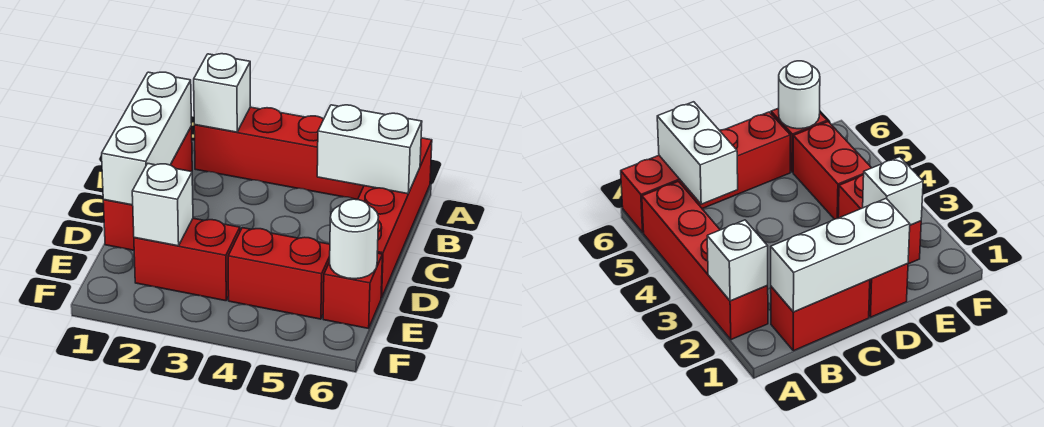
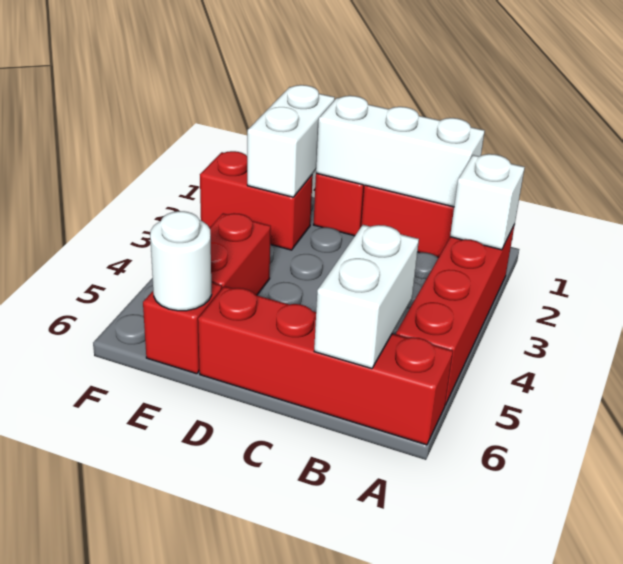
red brick E2:E3 level 1 -> red brick E2:F2 level 1
white brick E2 level 2 -> white brick E1:E2 level 2

